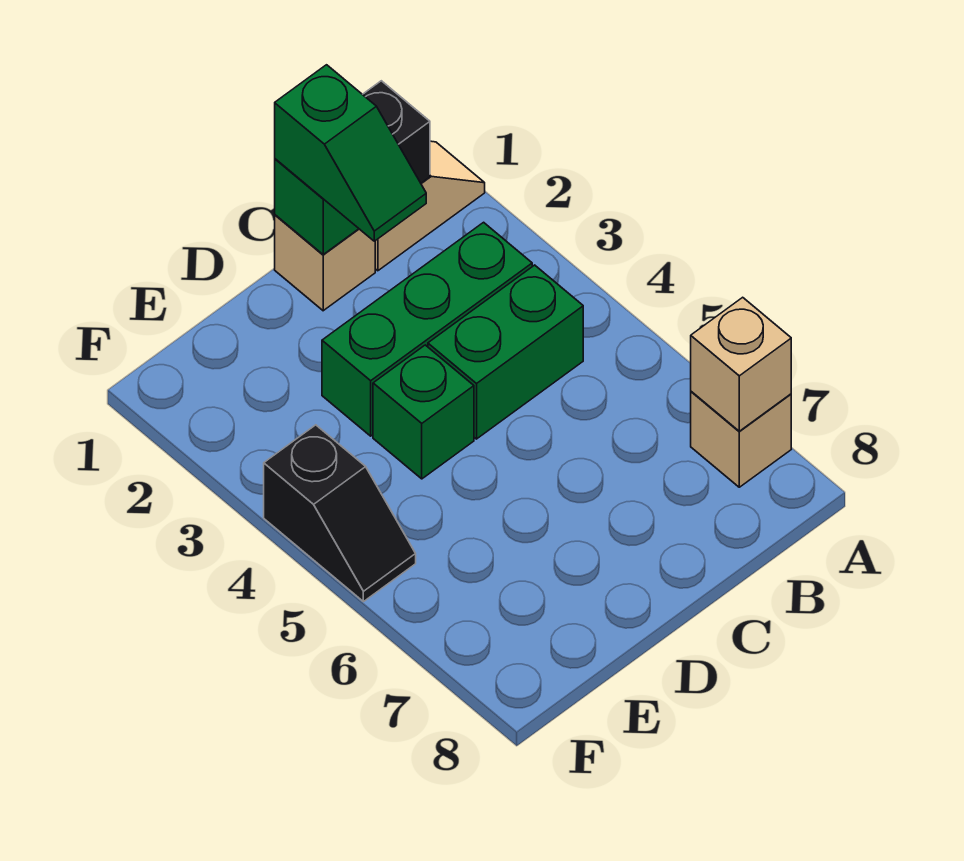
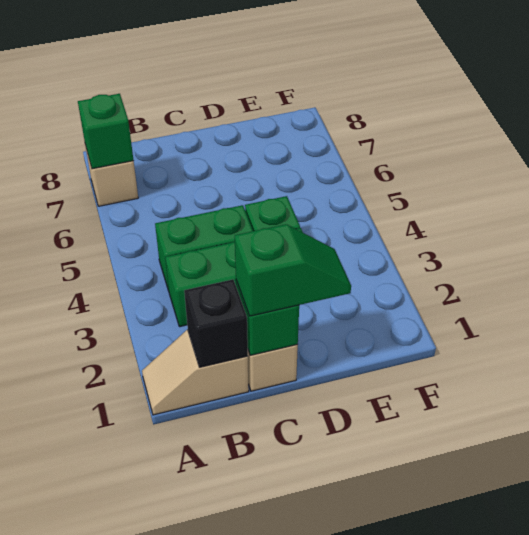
tan brick A7 level 2 -> green brick A7 level 2
green slope C1:C2 level 3 top 1 -> green slope C1:D1 level 3 top C
black slope F4:F5 level 1 top 4 -> none

